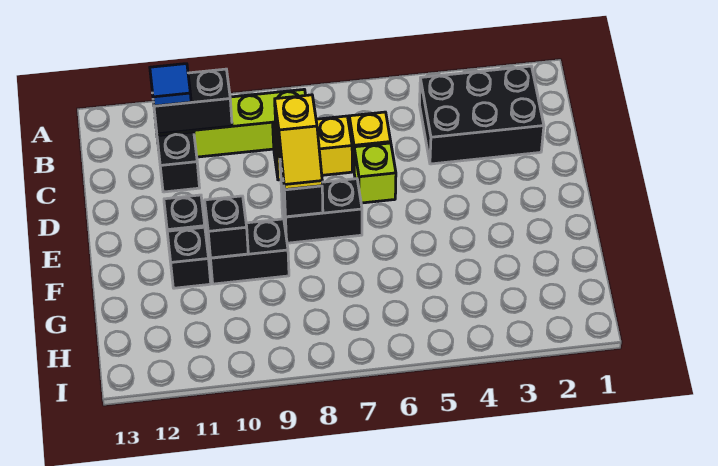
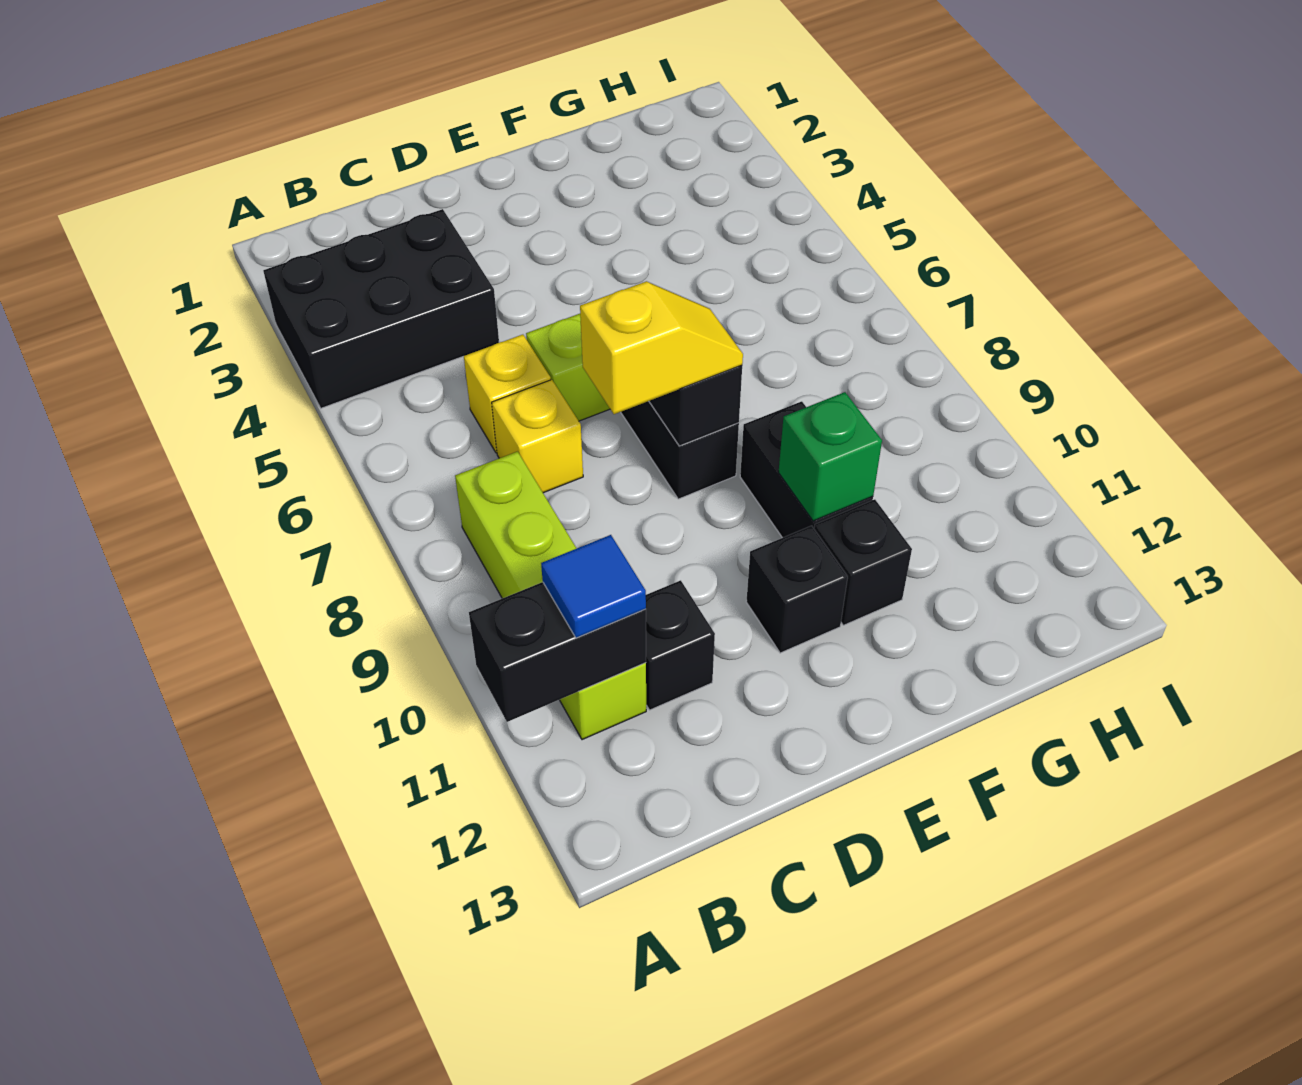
black brick B2:C4 level 1 -> black brick A3:C4 level 1
black brick B10:B11 level 2 -> black brick A11:B11 level 2
yellow brick C7:C8 level 1 -> yellow brick C7 level 1
black brick F10 level 2 -> green brick F10 level 2

